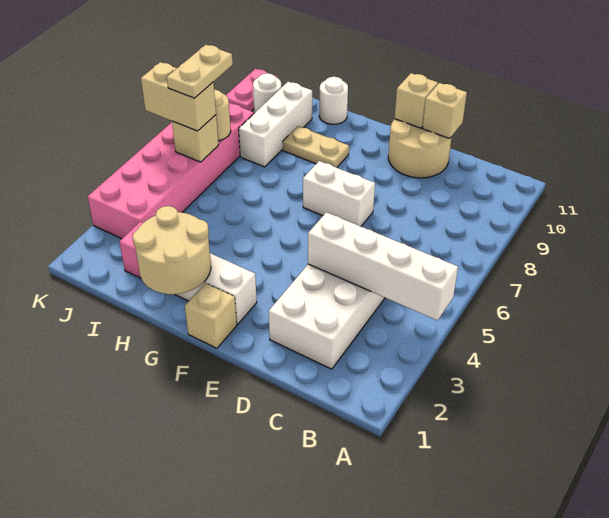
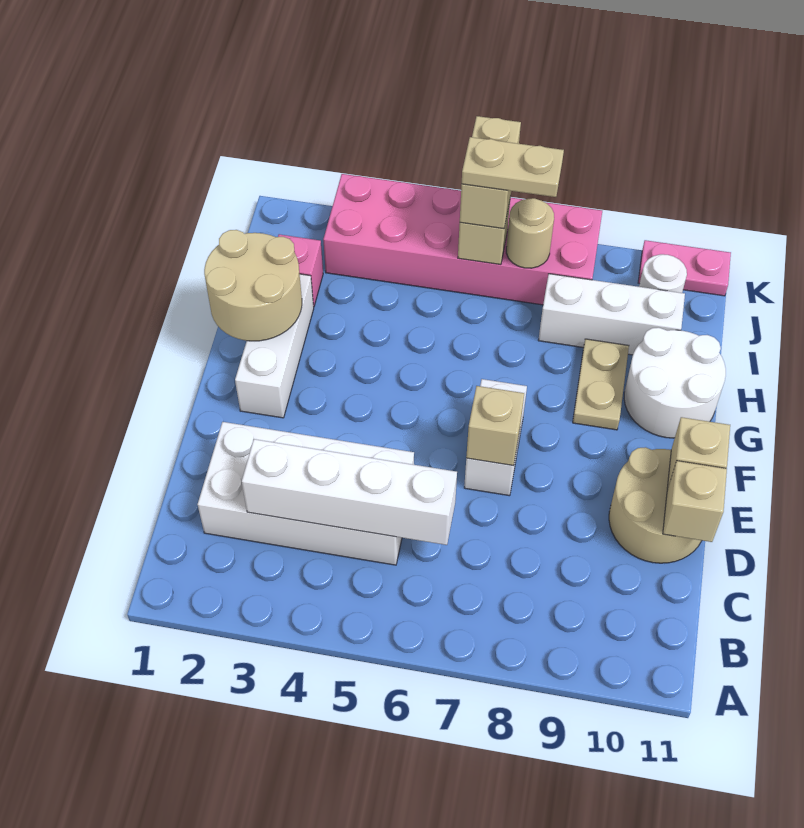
white brick A4:D4 level 2 -> white brick C3:C6 level 2
tan brick F1 level 1 -> tan brick E7 level 2
white round brick H11 level 1 -> white round brick G10:H11 level 1

